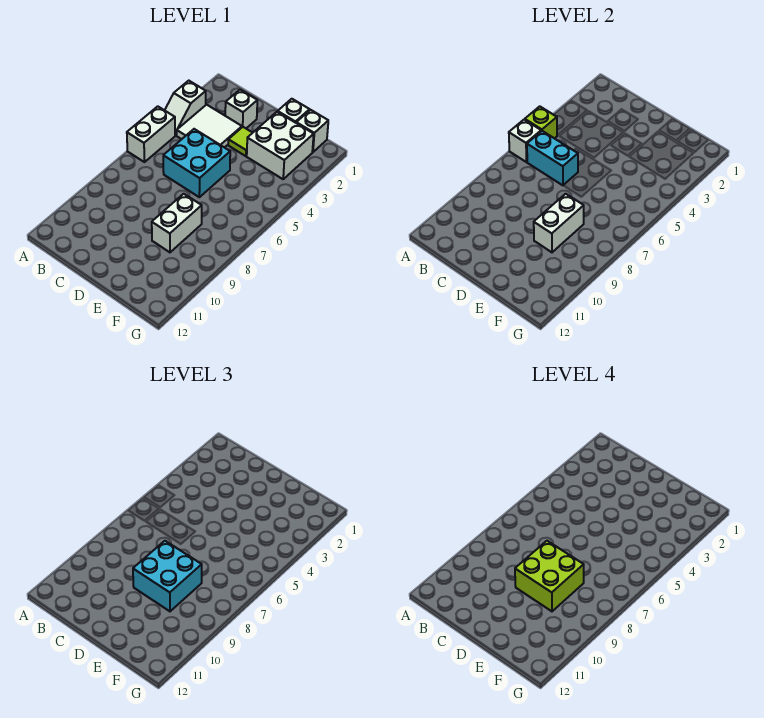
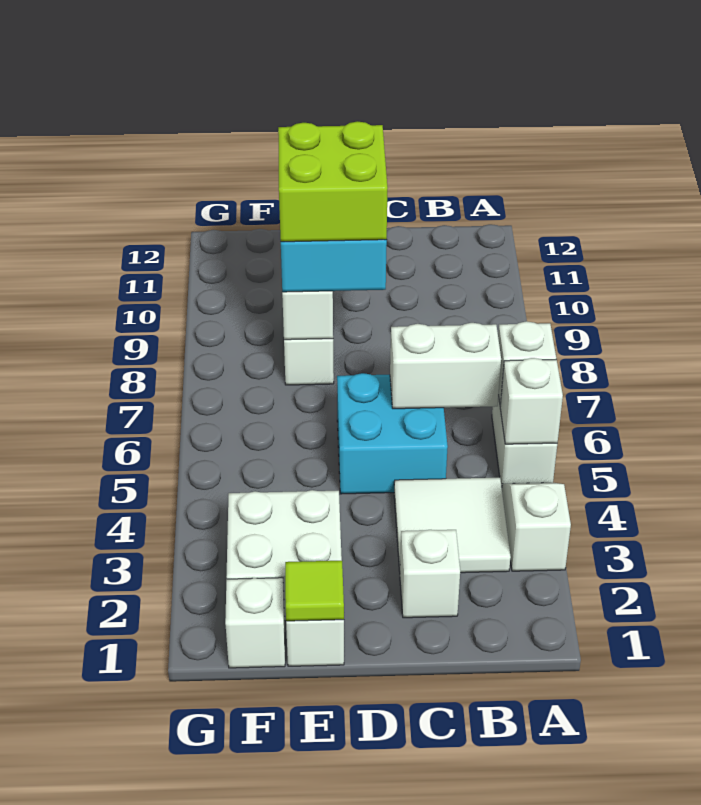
lime brick A5 level 2 -> white brick A5 level 2
cyan brick B6:C6 level 2 -> white brick B6:C6 level 2
lime tile D3 level 1 -> lime tile E1 level 2

